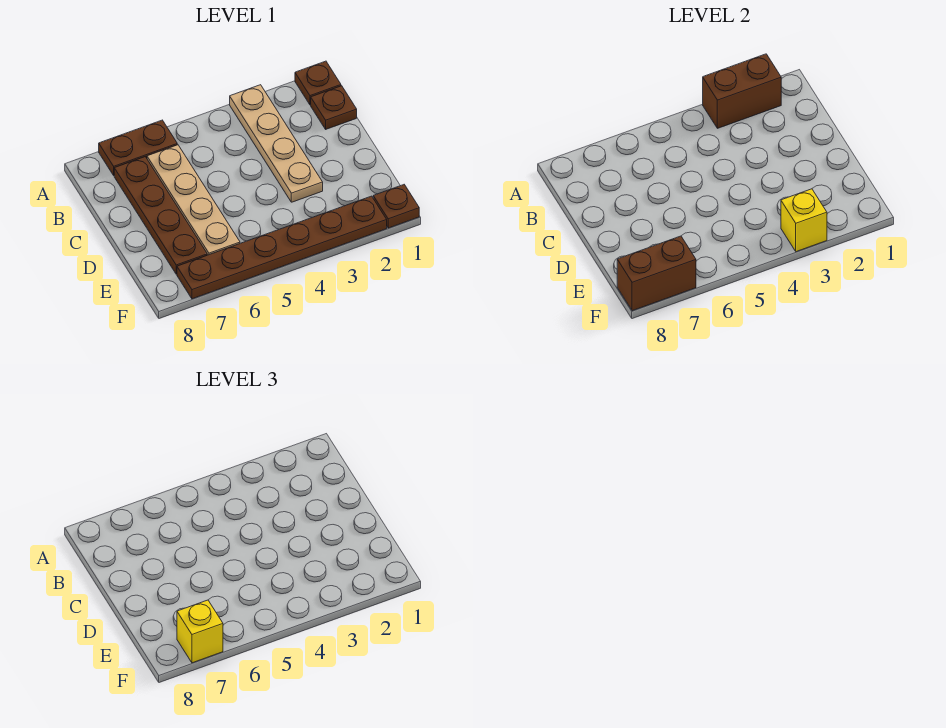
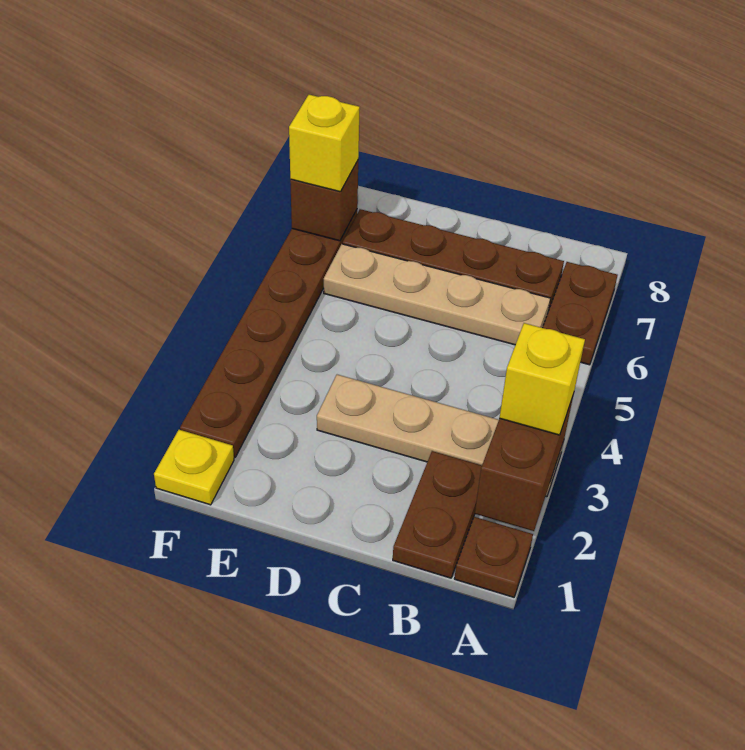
brown plate B1 level 1 -> brown plate B1:B2 level 1
brown plate F1 level 1 -> yellow plate F1 level 1
yellow brick F3 level 2 -> yellow brick A3 level 3
brown brick F7:F8 level 2 -> brown brick F7 level 2

